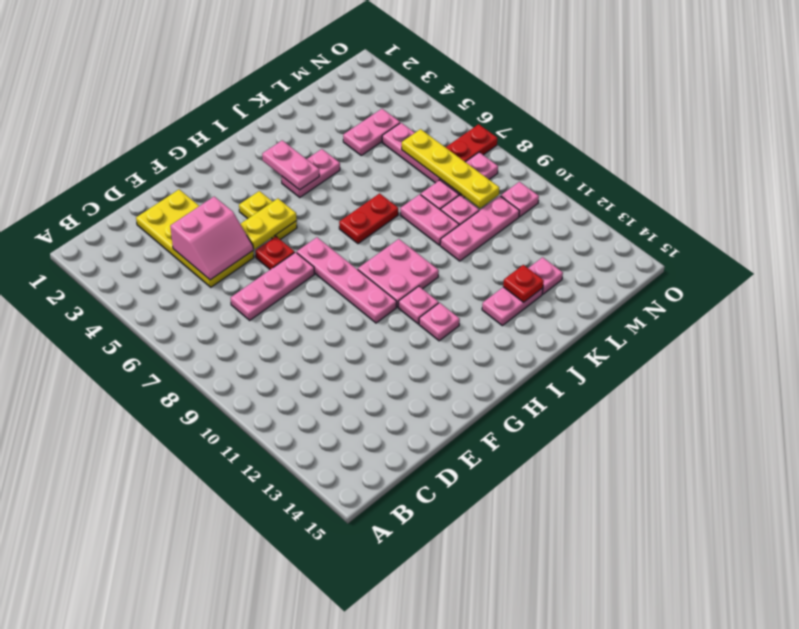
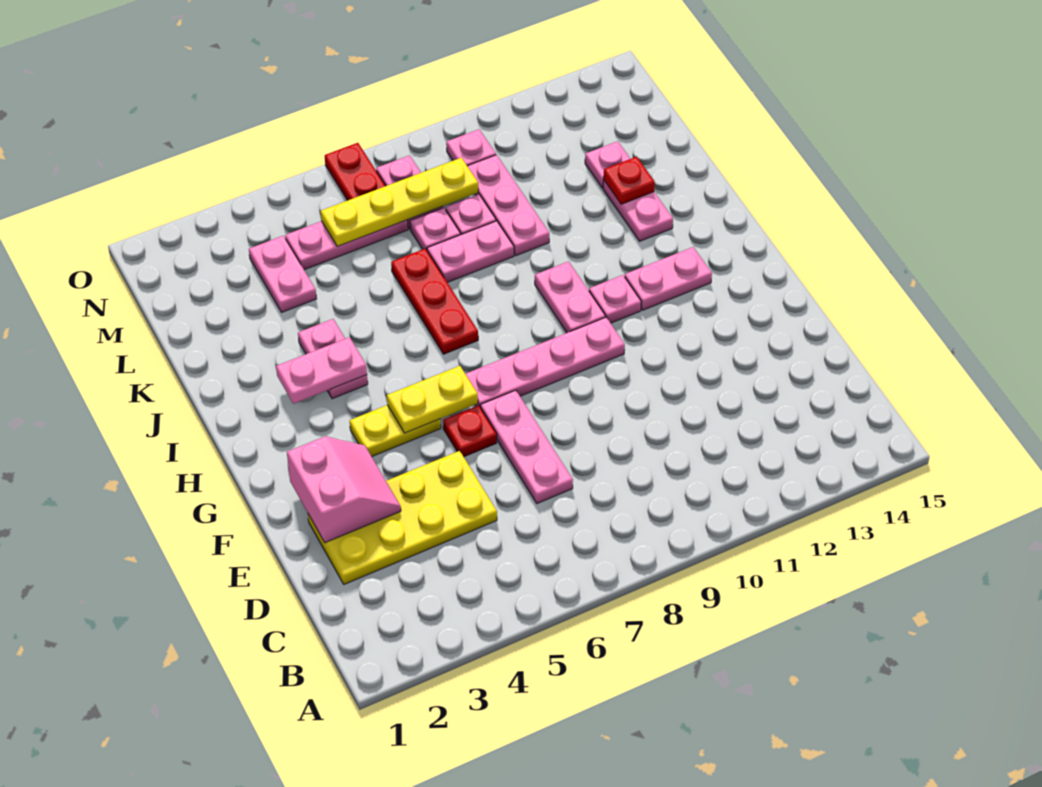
pink slope D4:E5 level 2 top 4 -> pink slope E2:F3 level 2 top 2
yellow plate F5:G5 level 2 -> yellow plate G5:G6 level 2
pink plate H9:I10 level 1 -> pink plate H10:I10 level 1
pink plate H12 level 1 -> pink plate H12:H13 level 1
red plate I7:J7 level 1 -> red plate I7:K7 level 1

